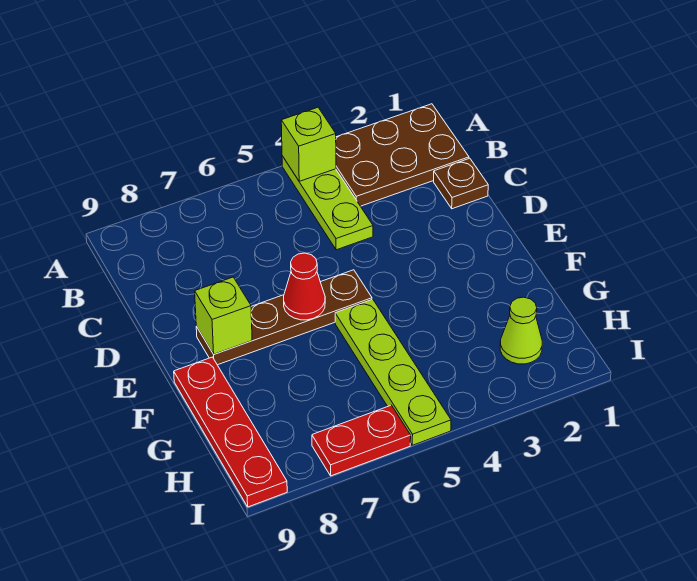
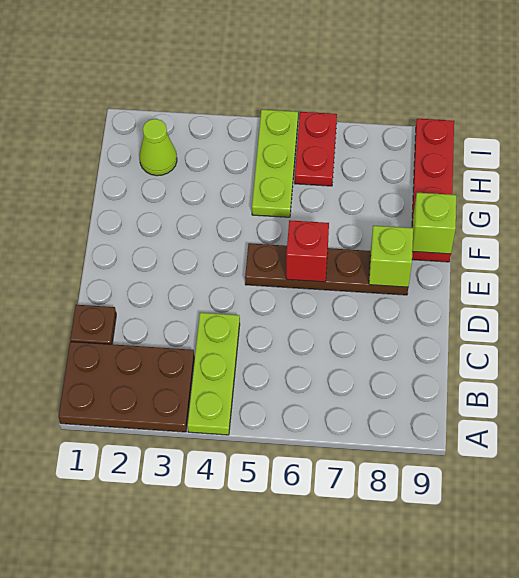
lime brick A4 level 2 -> lime brick F9 level 2
red cone E6 level 2 -> red brick E6 level 2
lime plate F5:I5 level 1 -> lime plate G5:I5 level 1
red plate I6:I7 level 1 -> red plate H6:I6 level 1

